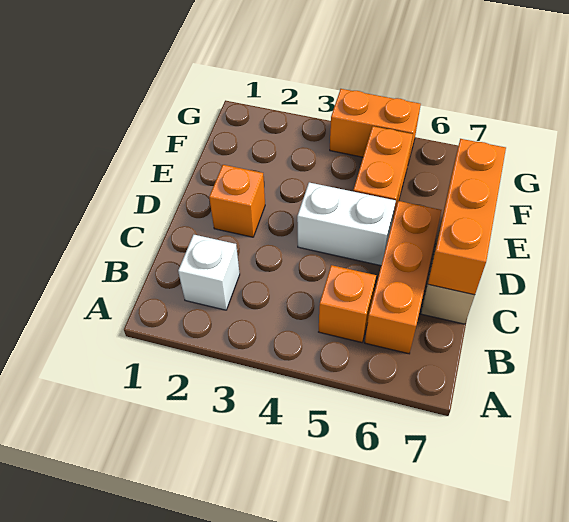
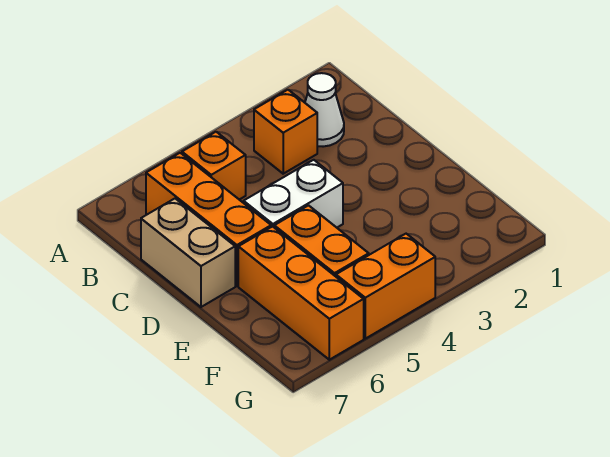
white brick B2 level 1 -> white cone B2 level 1
orange brick C7:E7 level 2 -> orange brick E6:G6 level 1
orange brick D2 level 1 -> orange brick B3 level 1

